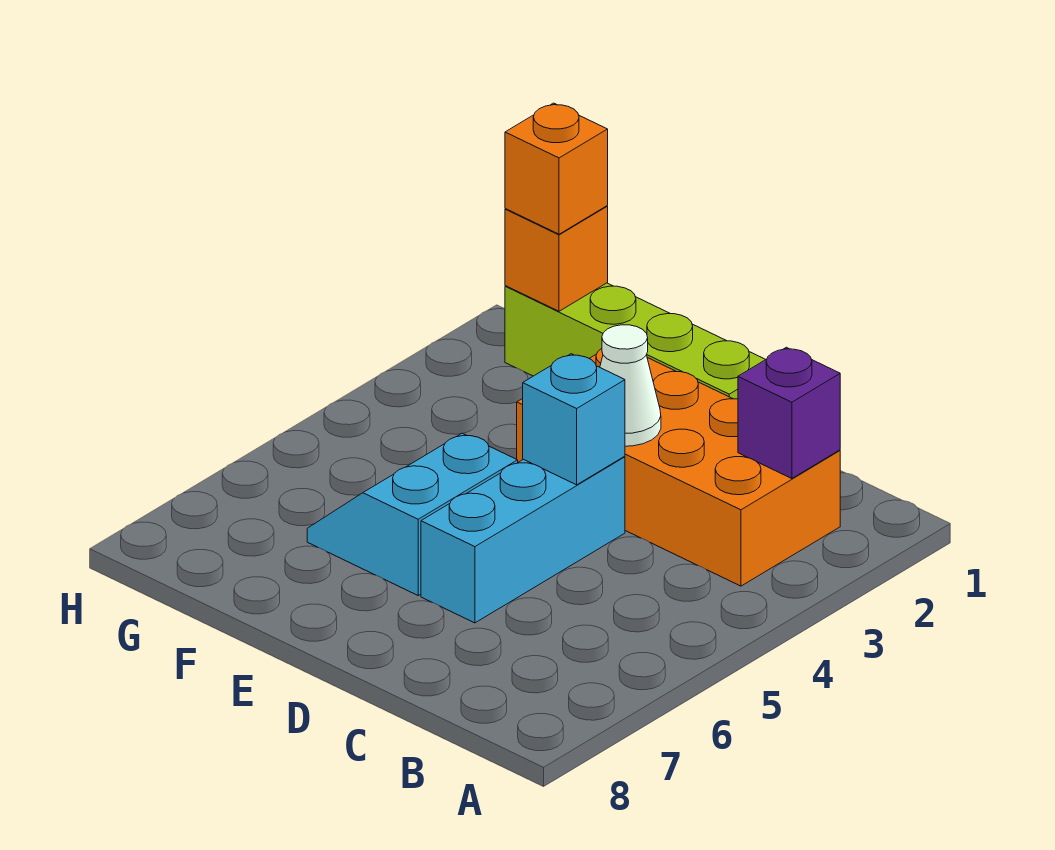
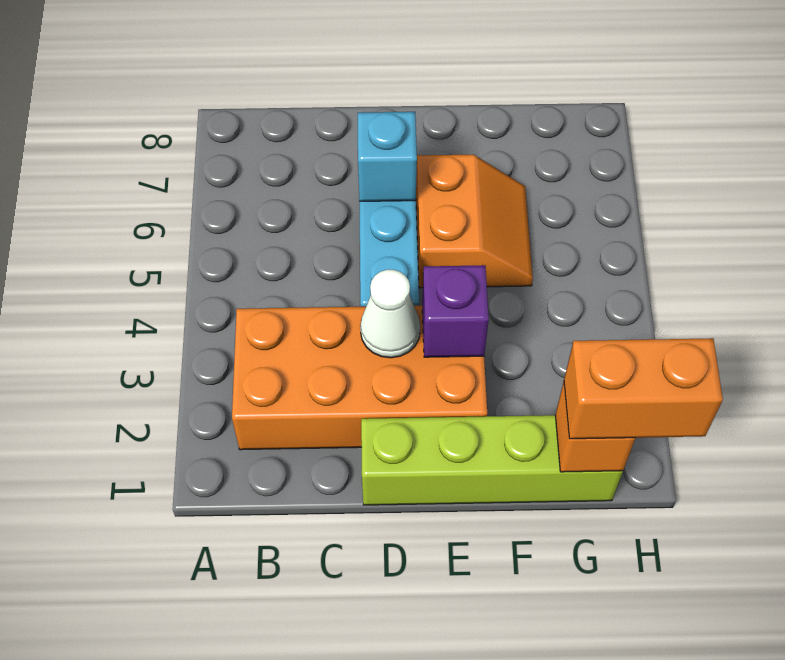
purple brick B2 level 2 -> purple brick E3 level 2
cyan brick D4 level 2 -> cyan brick D6 level 2
cyan slope E5:F6 level 1 top E -> orange slope E5:F6 level 1 top E
orange brick G1 level 3 -> orange brick G1:H1 level 3

